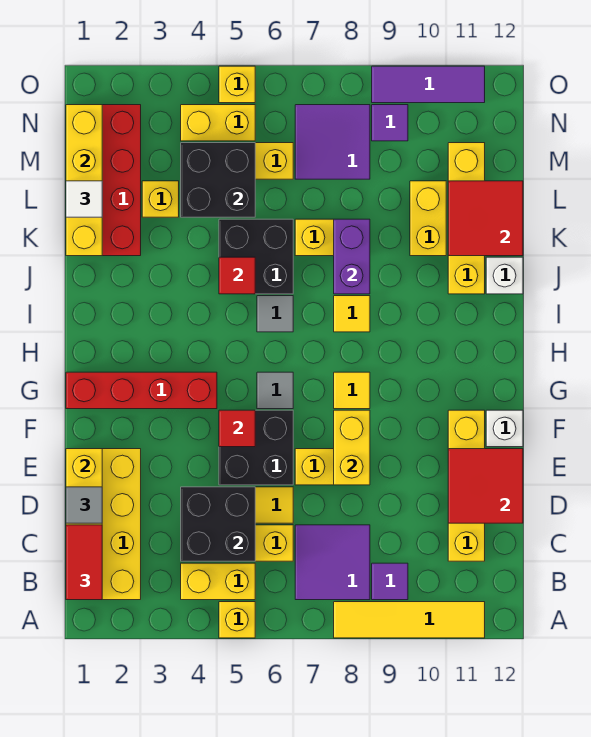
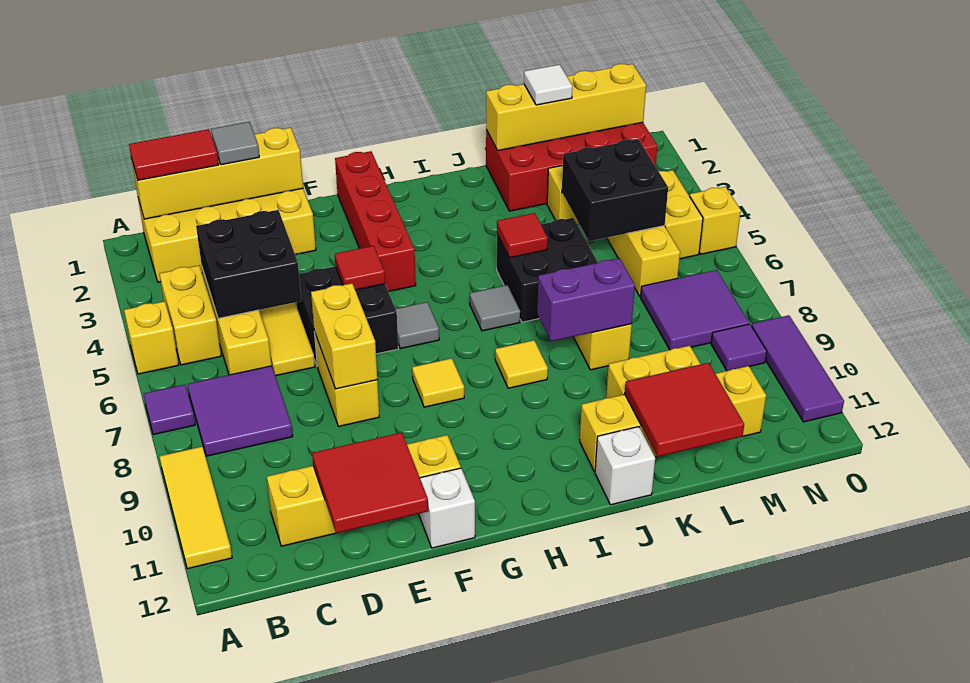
yellow tile A8:A11 level 1 -> yellow tile A9:A11 level 1
purple tile B9 level 1 -> purple tile A7 level 1
yellow brick E8:F8 level 2 -> yellow brick E7:E8 level 2

